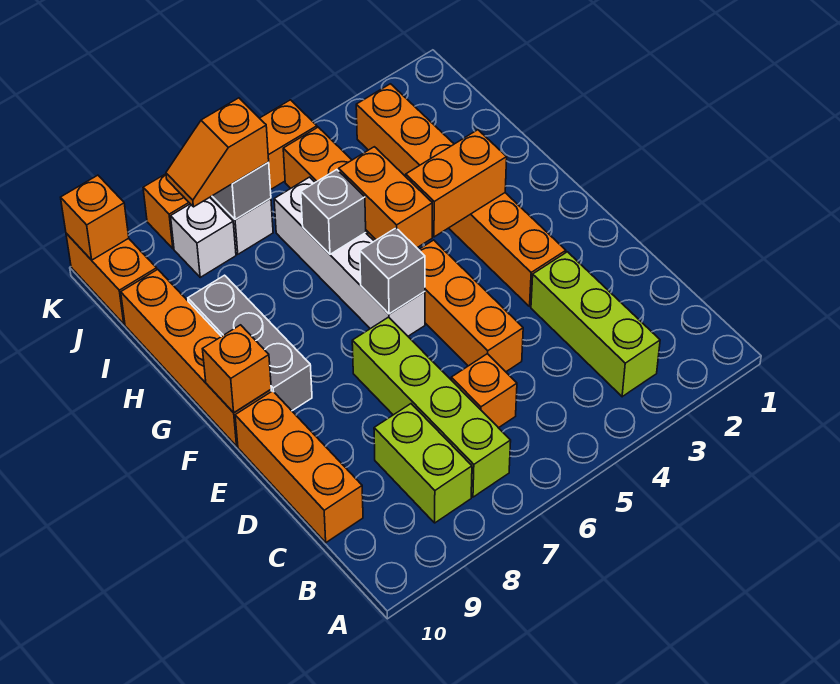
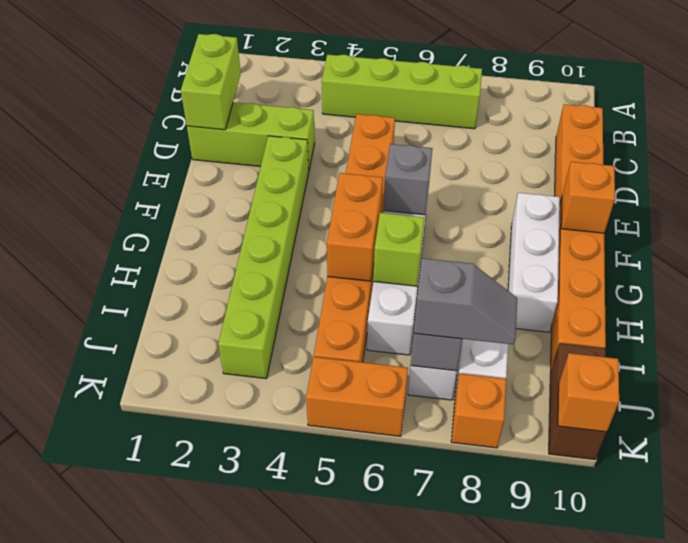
lime brick B3:D3 level 1 -> lime brick D1:D3 level 1
lime brick B7:E7 level 1 -> lime brick B4:B7 level 1
lime brick B8:C8 level 1 -> lime brick C1:D1 level 2
orange brick C6 level 1 -> none
orange brick E3:J3 level 1 -> lime brick E3:J3 level 1
grey brick F9:H9 level 1 -> white brick F9:H9 level 1
orange brick G3:G4 level 2 -> none
grey brick H6 level 2 -> lime brick H6 level 2
orange slope J7:J8 level 3 top 7 -> grey slope J7:J8 level 3 top 7
orange brick J10:K10 level 1 -> brown brick J10:K10 level 1

